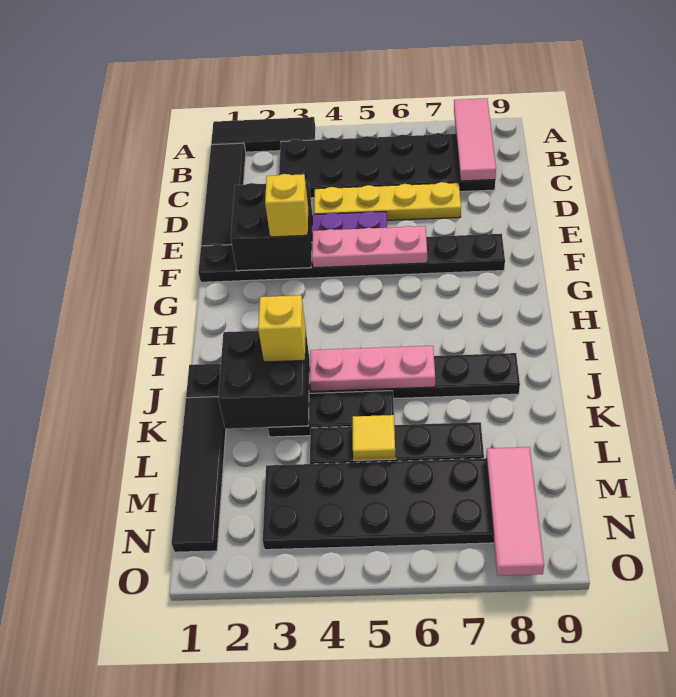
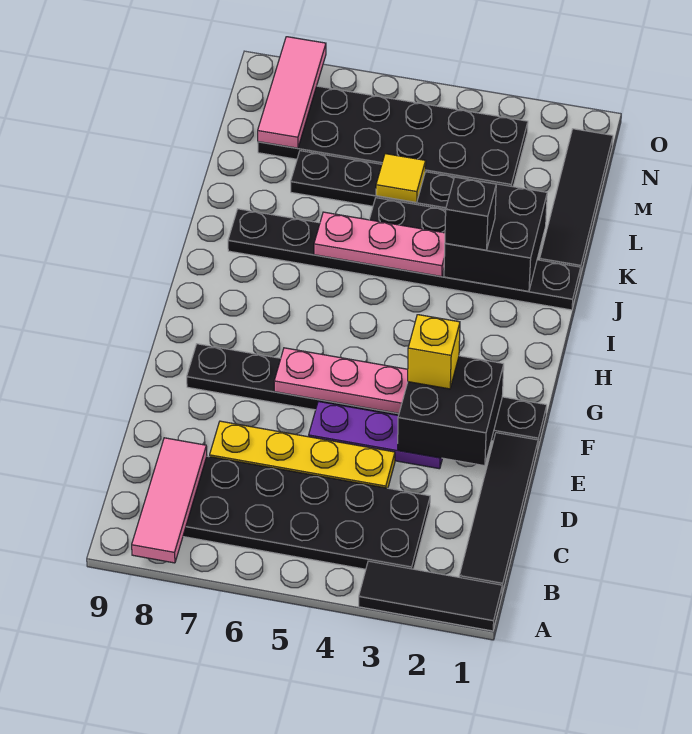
yellow brick J3 level 3 -> black brick J3 level 3

